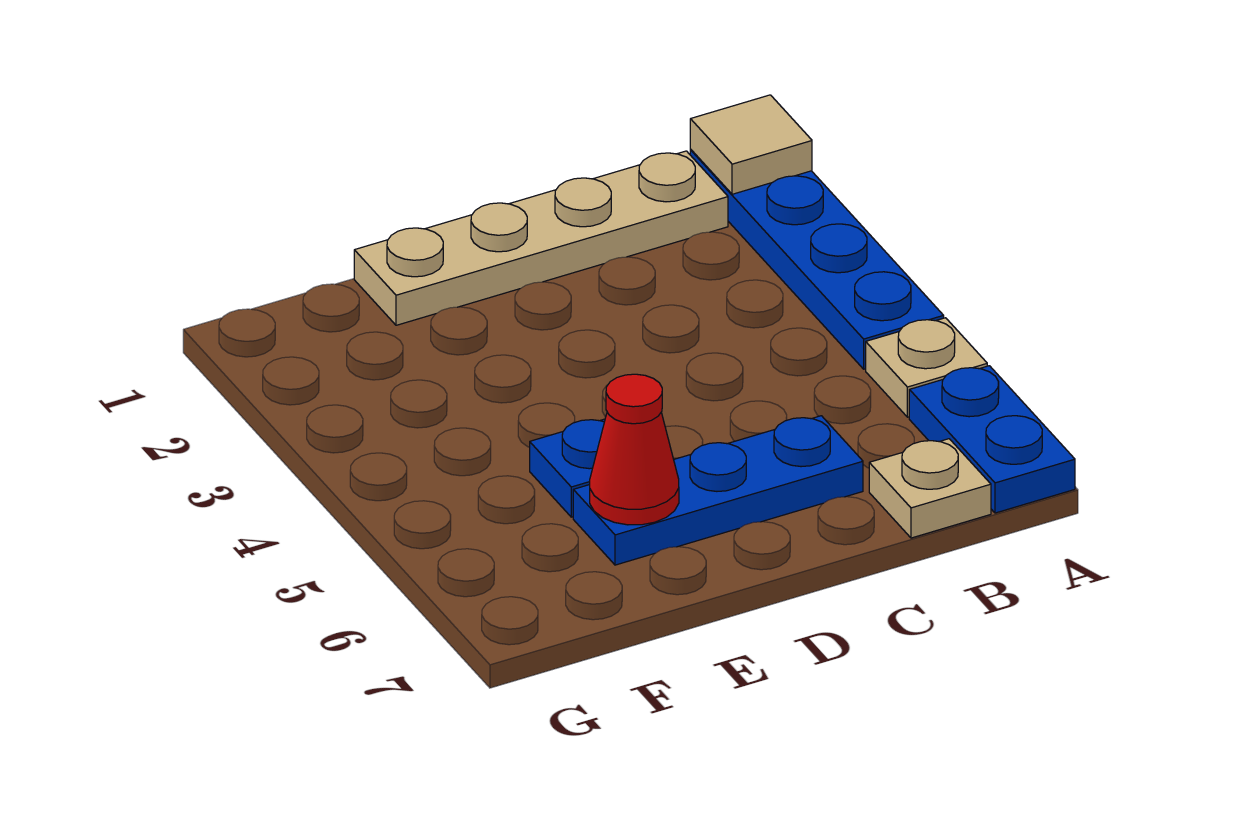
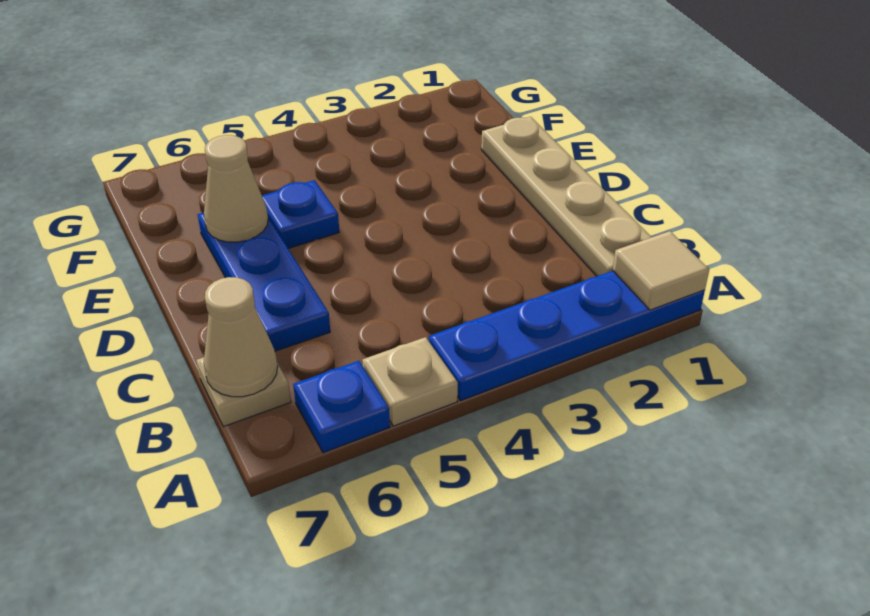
blue plate A6:A7 level 1 -> blue plate A6 level 1
none -> tan cone B7 level 2
red cone E6 level 2 -> tan cone E6 level 2

